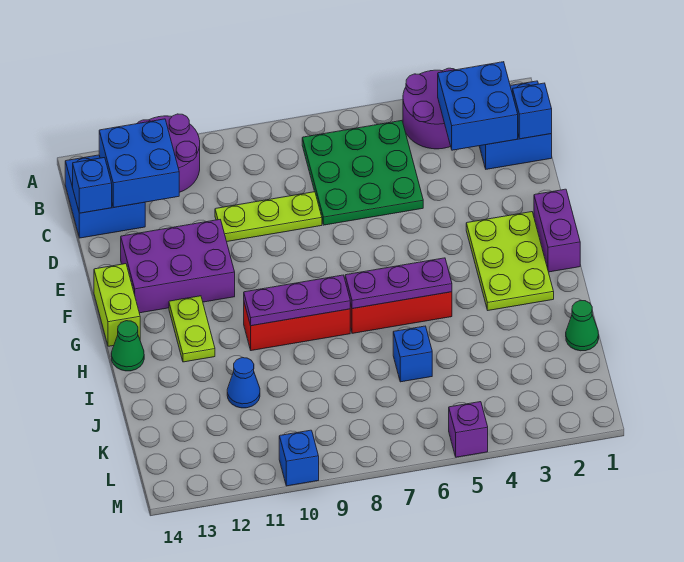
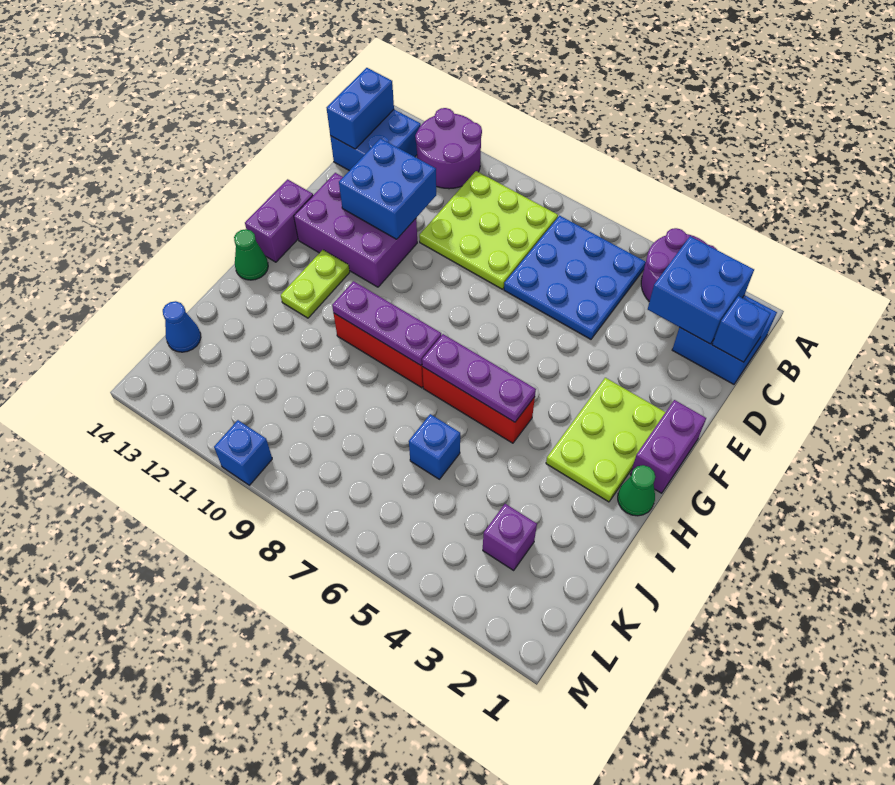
green plate B5:D7 level 1 -> blue plate B5:D7 level 1
blue brick B12:C13 level 2 -> blue brick D11:E12 level 2
blue brick C14 level 2 -> blue brick B14:C14 level 2
lime plate D8:D10 level 1 -> lime plate B8:D10 level 1
lime brick F14:G14 level 1 -> purple brick F14:G14 level 1
green cone J1 level 1 -> green cone H1 level 1
blue cone J11 level 1 -> blue cone K14 level 1
purple brick M5 level 1 -> purple brick K3 level 1

